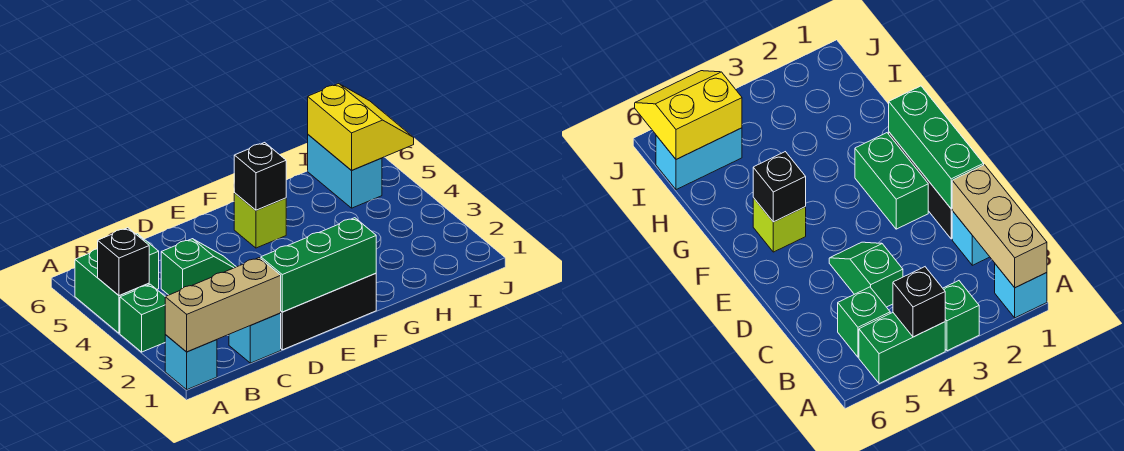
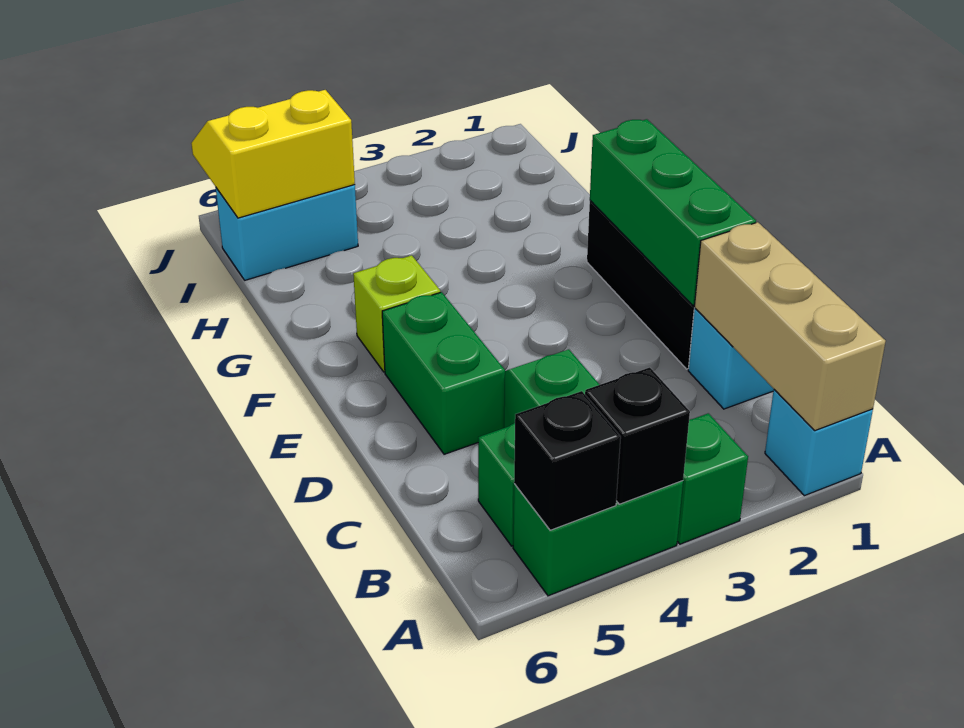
green brick E2:F2 level 1 -> green brick D5:E5 level 1
black brick F5 level 2 -> black brick A5 level 2

